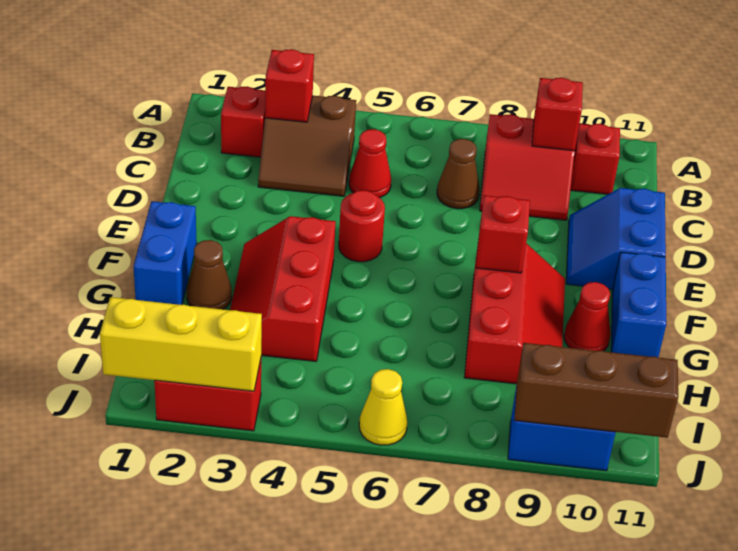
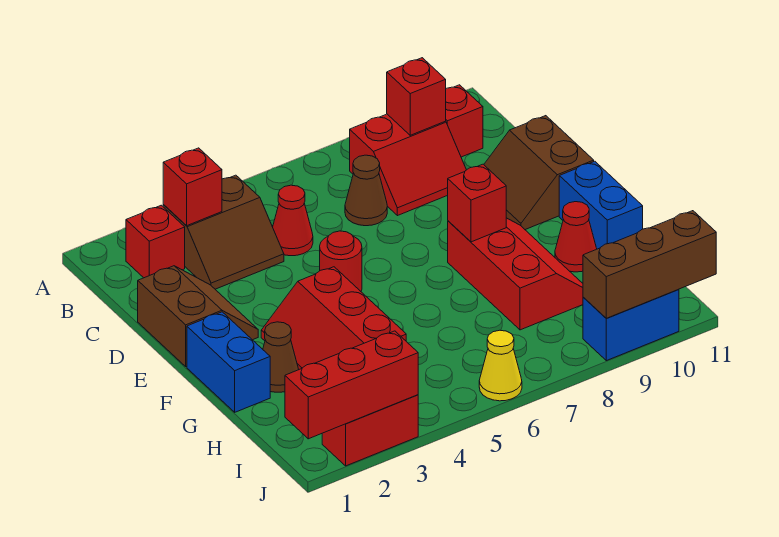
none -> brown slope D1:E2 level 1 top 1
blue slope D10:E11 level 1 top 11 -> brown slope D10:E11 level 1 top 11
yellow brick J1:J3 level 2 -> red brick J1:J3 level 2

